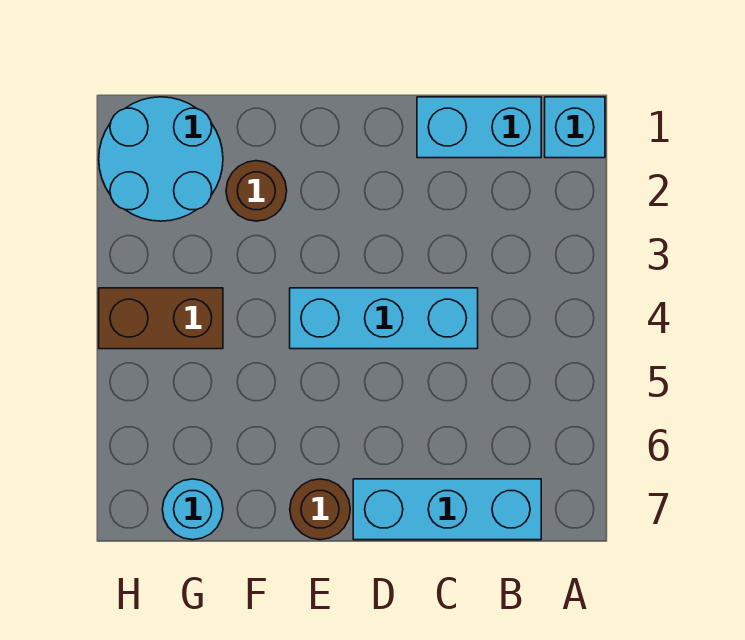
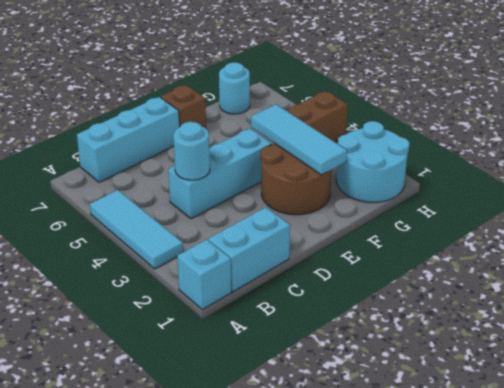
none -> cyan tile A3:A5 level 1
none -> cyan round brick C4 level 2
brown round brick E7 level 1 -> brown brick E7 level 1
brown round brick F2 level 1 -> brown round brick E2:F3 level 1
none -> cyan tile F2:F4 level 2

